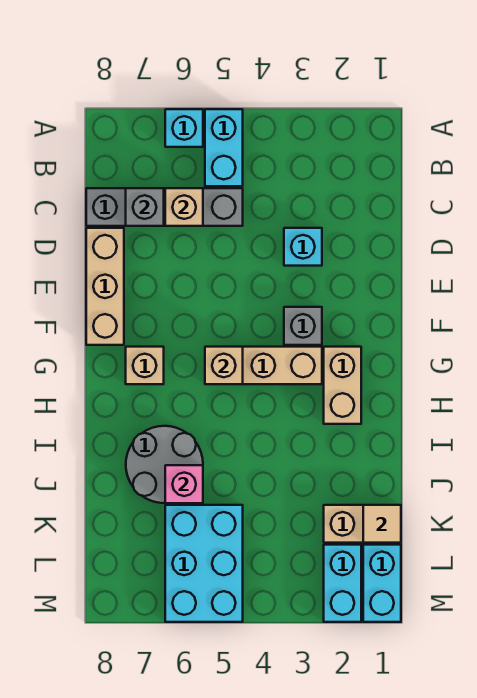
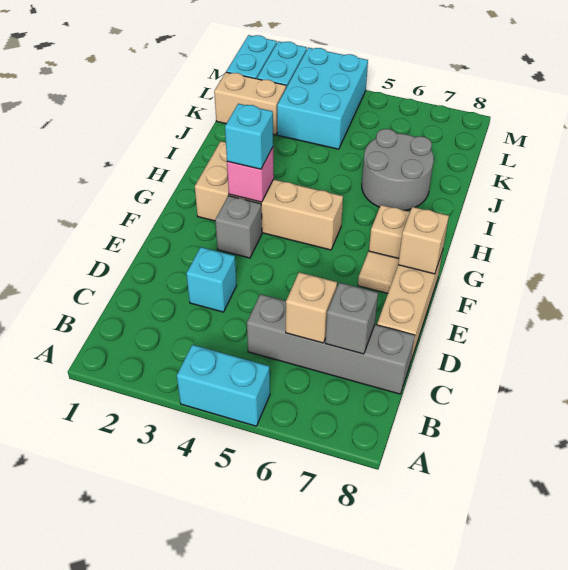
cyan brick A5:B5 level 1 -> cyan brick A4:A5 level 1
cyan brick A6 level 1 -> cyan brick G3 level 3
tan brick G5 level 2 -> tan brick F8 level 2
pink brick J6 level 2 -> pink brick G3 level 2
tan tile K1 level 2 -> tan tile F7 level 1
cyan brick K5:M6 level 1 -> cyan brick K3:M4 level 1

